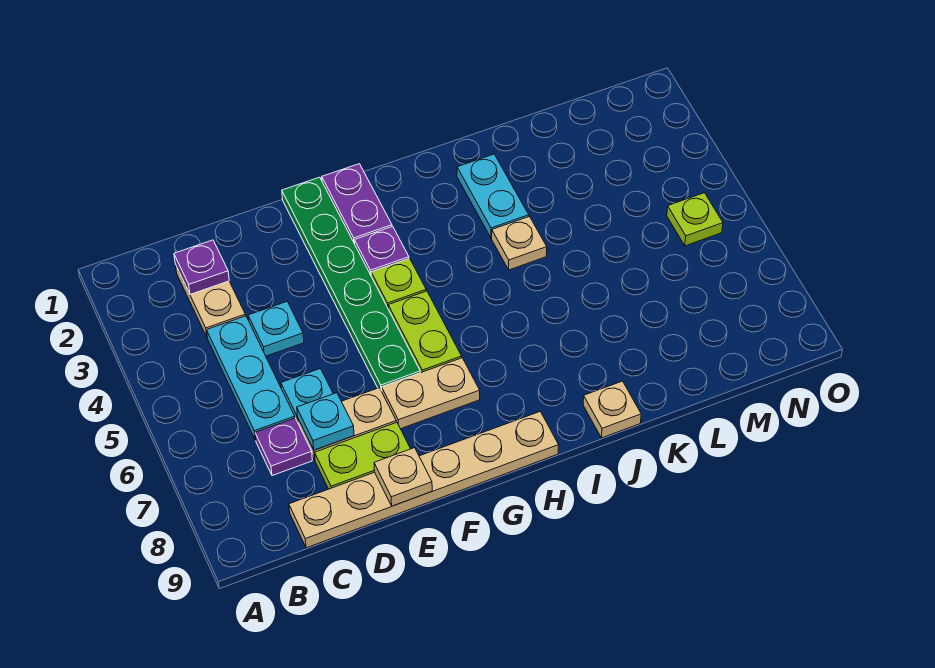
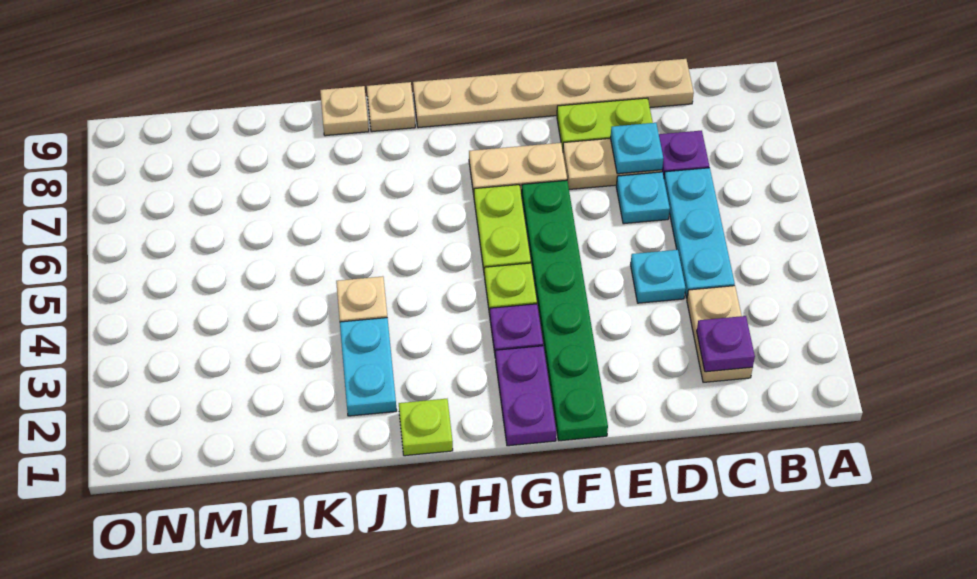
tan plate E9 level 2 -> tan plate I9 level 1
lime plate N5 level 1 -> lime plate I1 level 1

